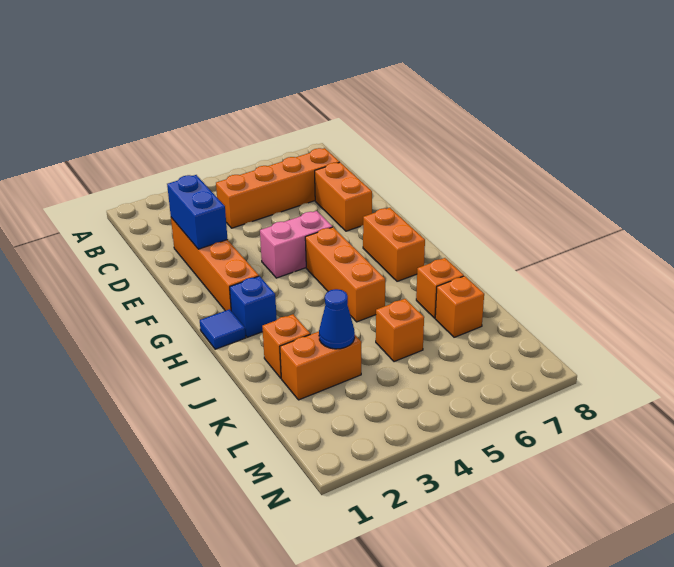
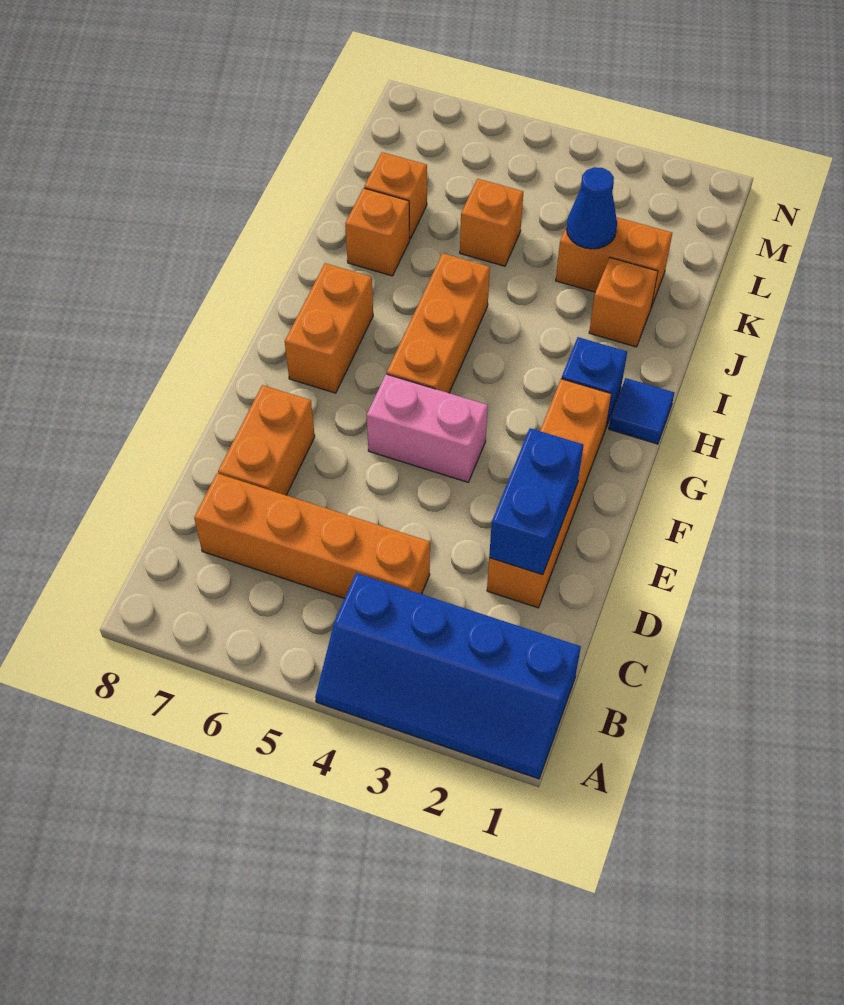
none -> blue slope A1:B4 level 1 top B

